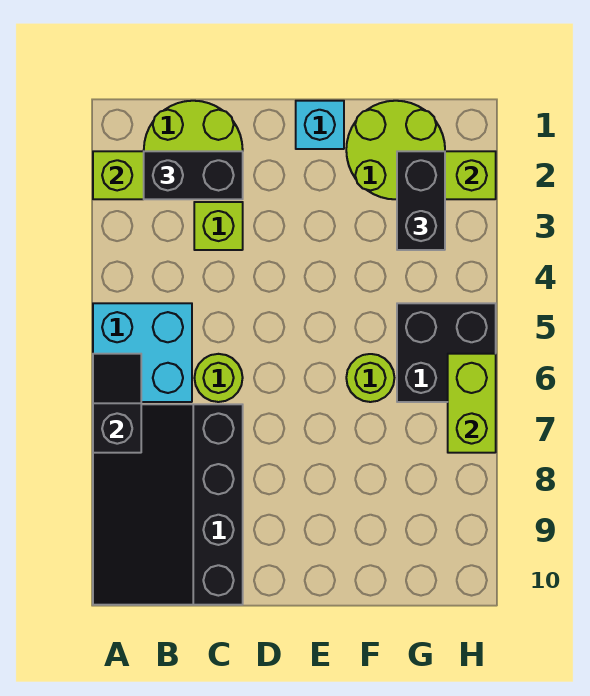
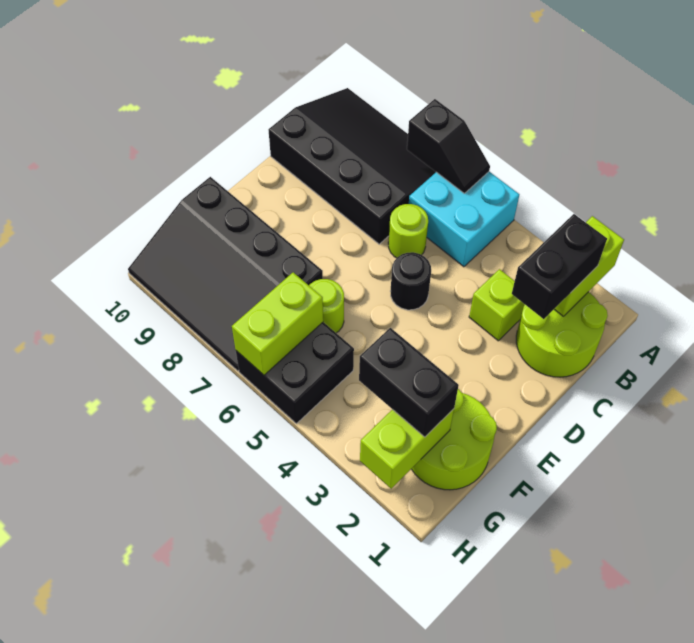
none -> black round brick D5 level 1
cyan brick E1 level 1 -> none
none -> black slope F7:H10 level 1 top F
lime brick H6:H7 level 2 -> lime brick G6:H6 level 2

